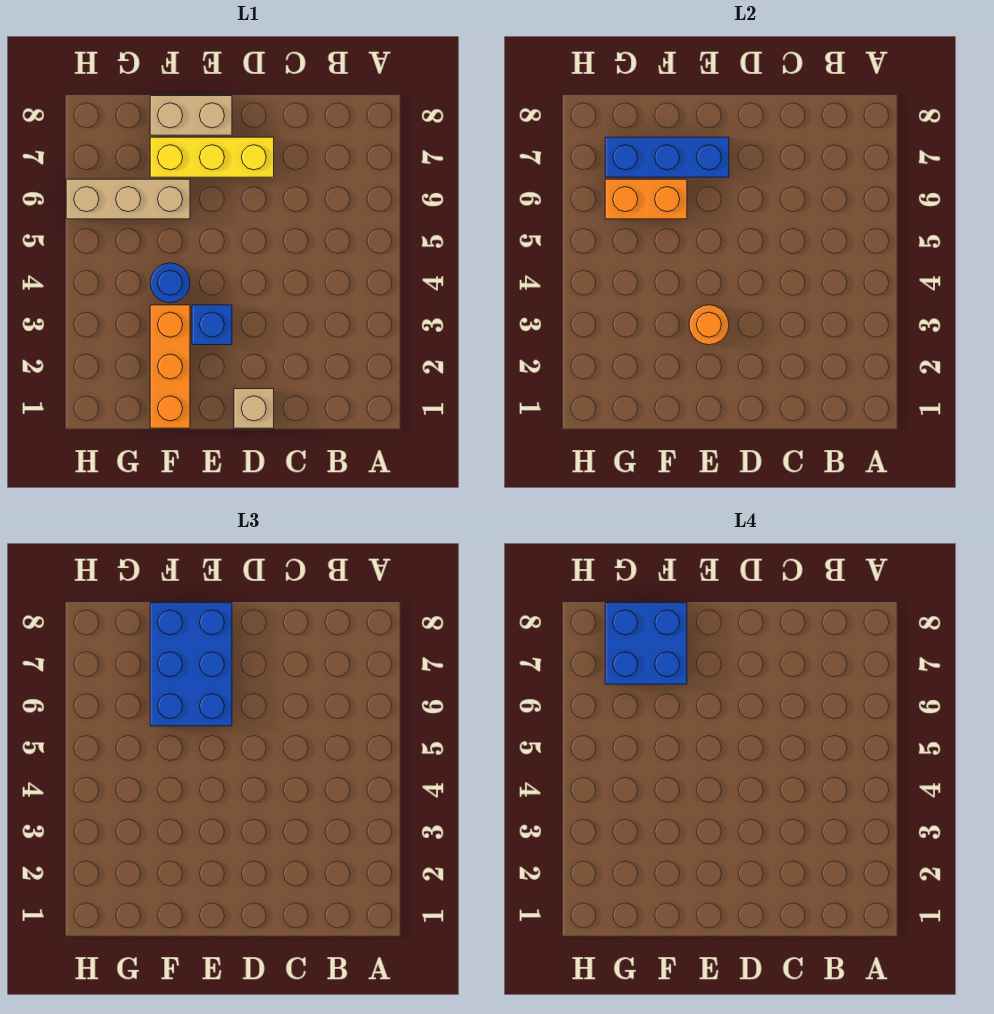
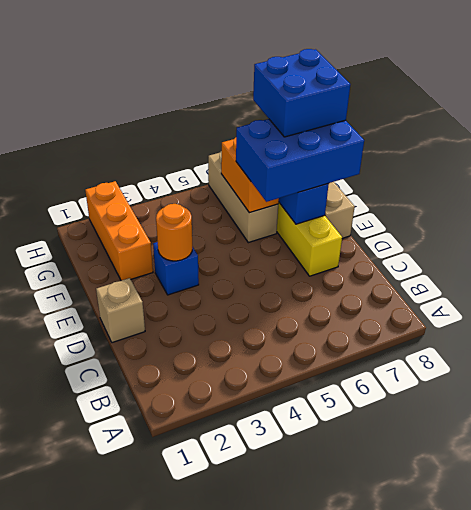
orange brick F1:F3 level 1 -> orange brick F2:H2 level 1
blue round brick F4 level 1 -> none

